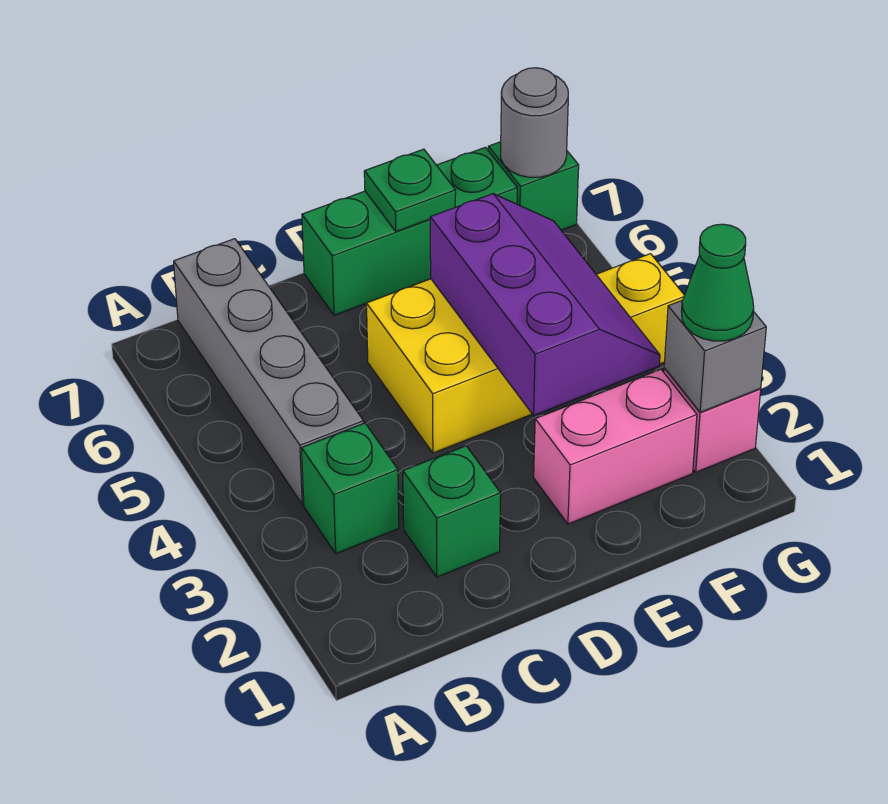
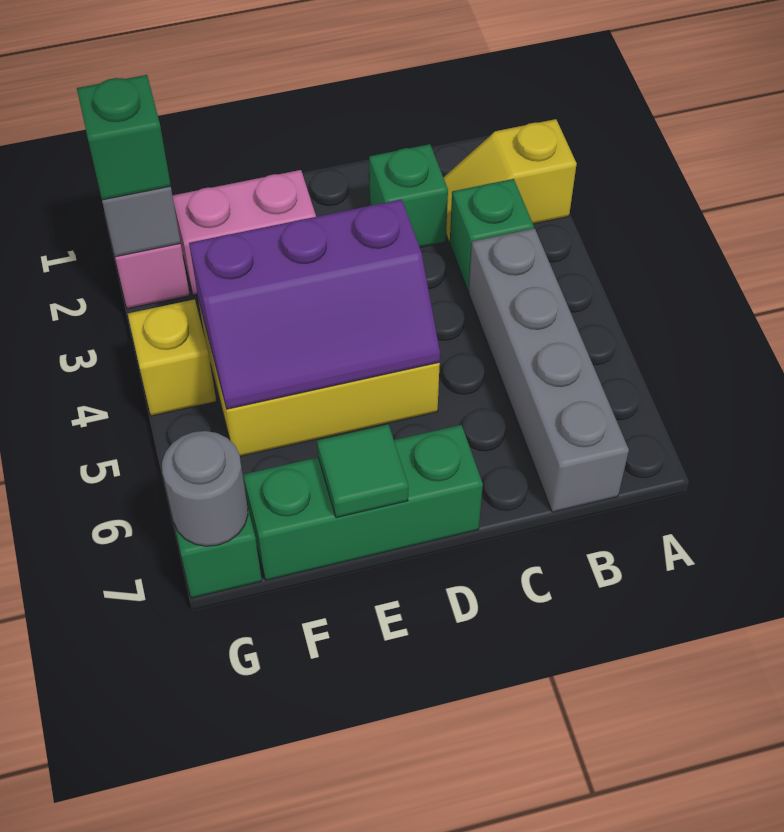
none -> yellow slope A2:B2 level 1 top A
purple slope E3:F5 level 2 top E -> purple slope D4:F5 level 2 top 4
green plate E7 level 2 -> green tile E7 level 2
green cone G2 level 3 -> green brick G2 level 3

